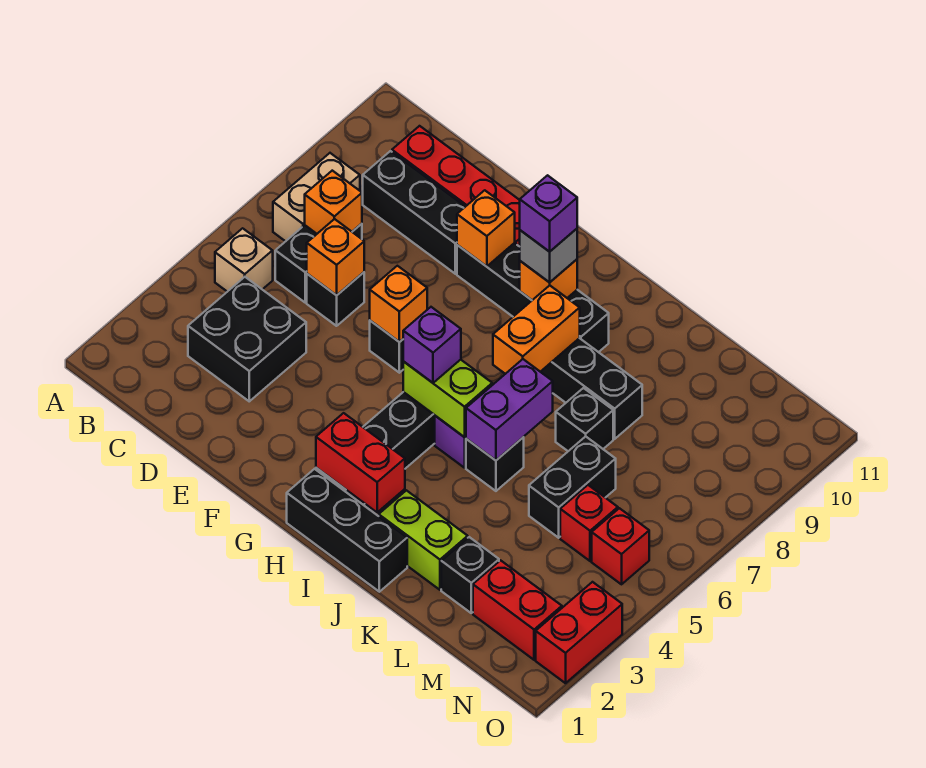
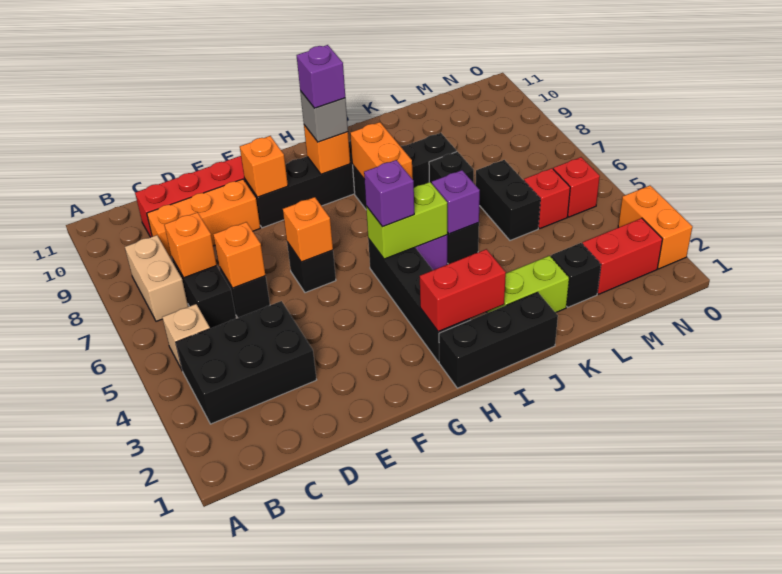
black brick C3:D4 level 1 -> black brick B3:D4 level 1
black brick C9:E9 level 1 -> orange brick C9:E9 level 1
purple brick J5:J6 level 2 -> purple brick J5 level 2
red brick O2:O3 level 1 -> orange brick O2:O3 level 1

